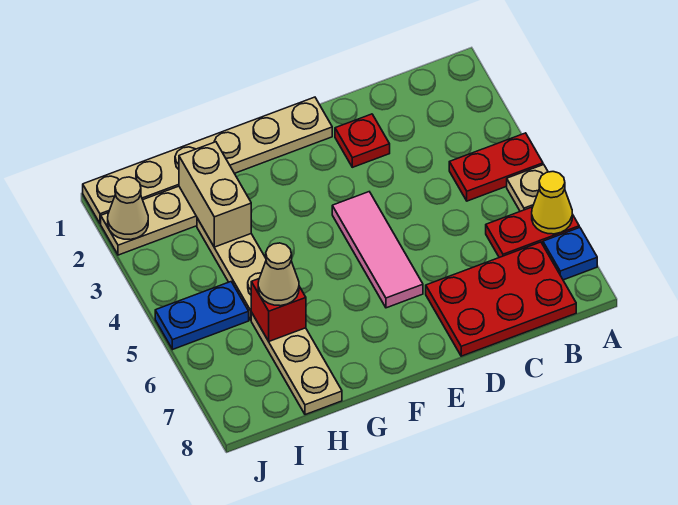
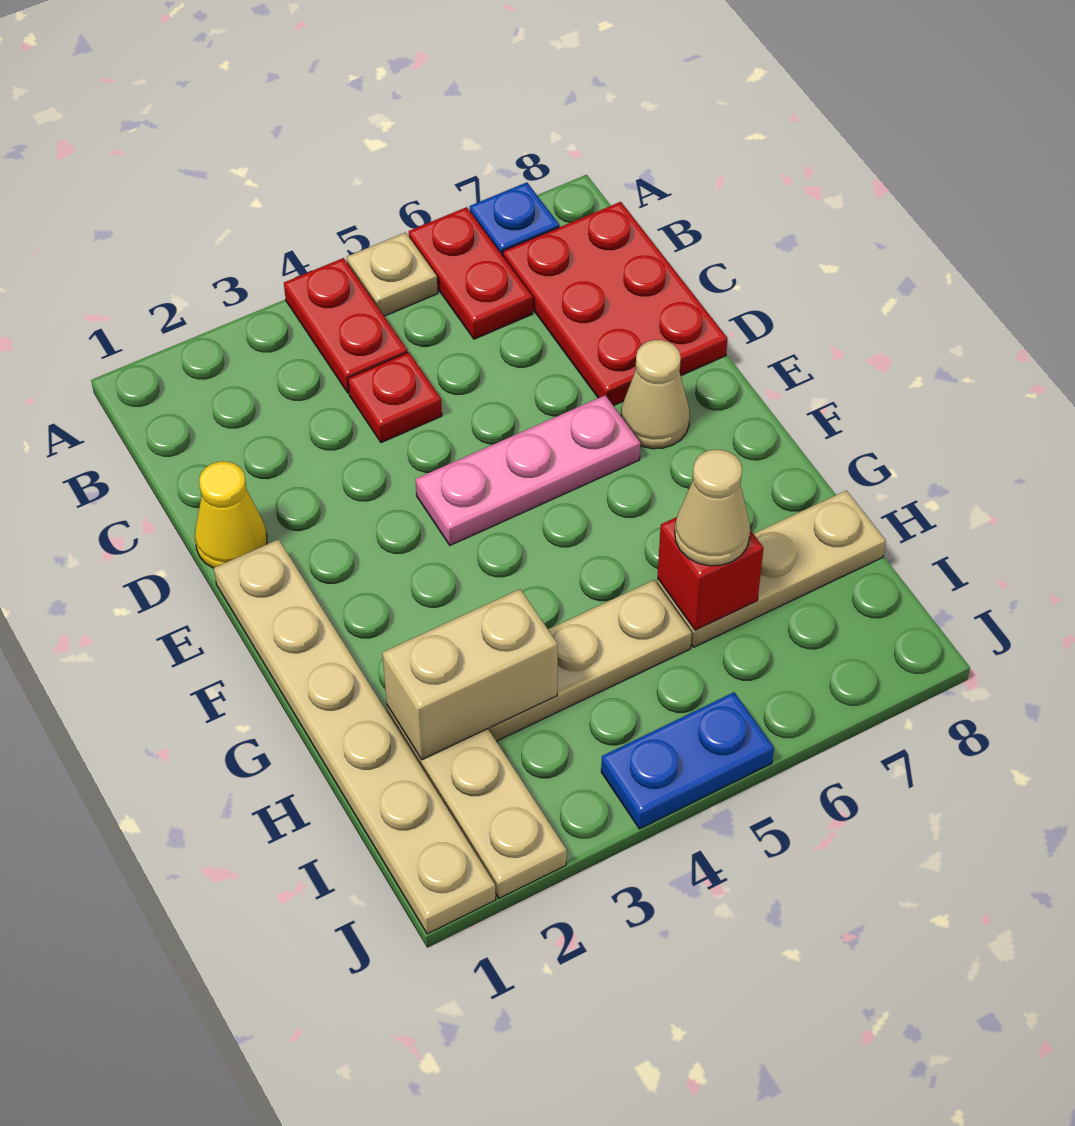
yellow cone A6 level 2 -> yellow cone D1 level 1
red plate D2 level 1 -> red plate C4 level 1
pink tile E4:E6 level 1 -> pink plate E4:E6 level 1
blue plate I5:J5 level 1 -> blue plate J4:J5 level 1
tan cone J2 level 2 -> tan cone E7 level 1

